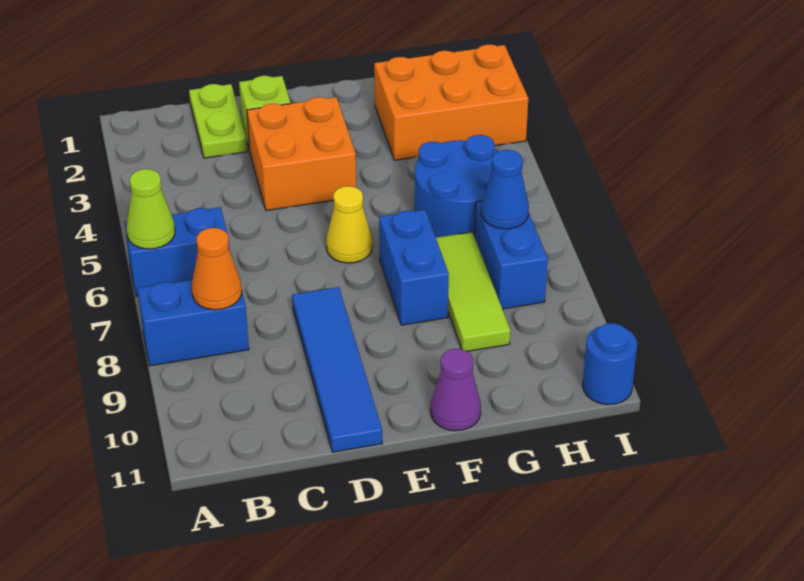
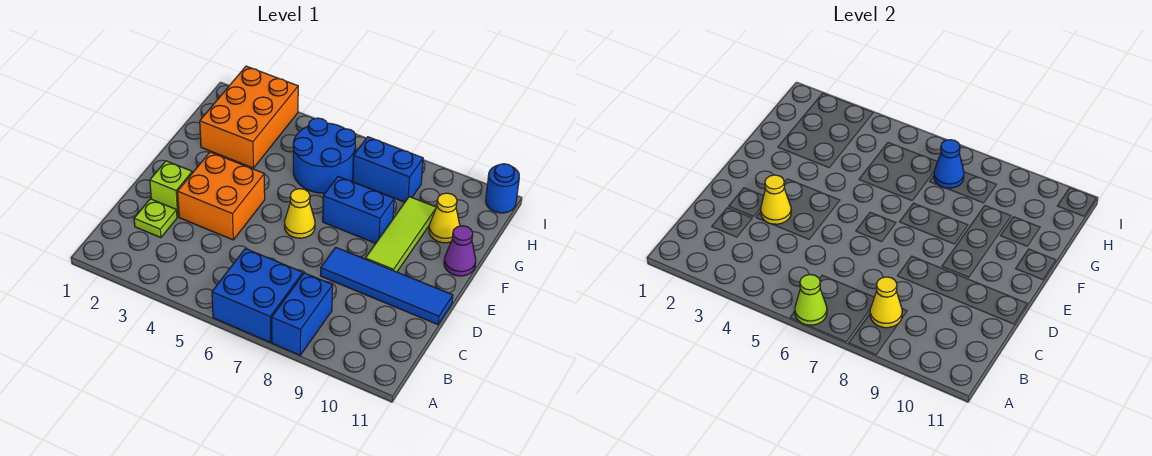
blue brick A6:B6 level 1 -> blue brick A6:B7 level 1
orange cone B8 level 2 -> yellow cone B8 level 2
lime plate C1:C2 level 1 -> lime plate C2 level 1
none -> yellow cone D3 level 2
lime tile G7:G9 level 1 -> lime tile E9:G9 level 1
none -> yellow cone G10 level 1

